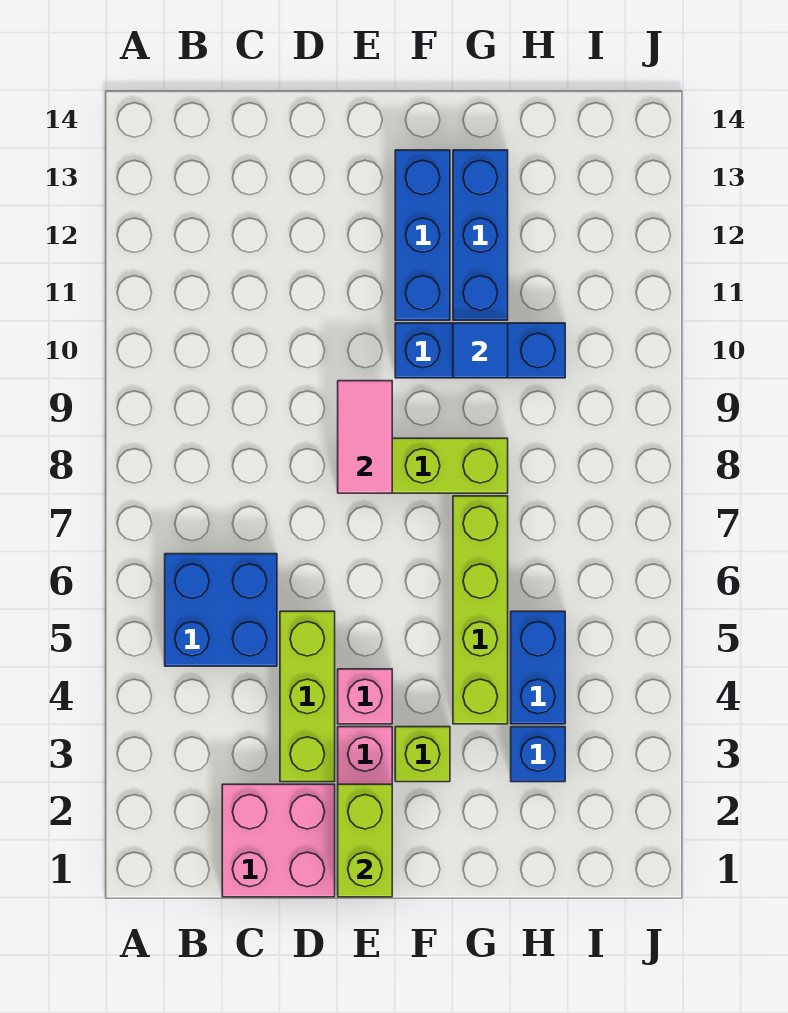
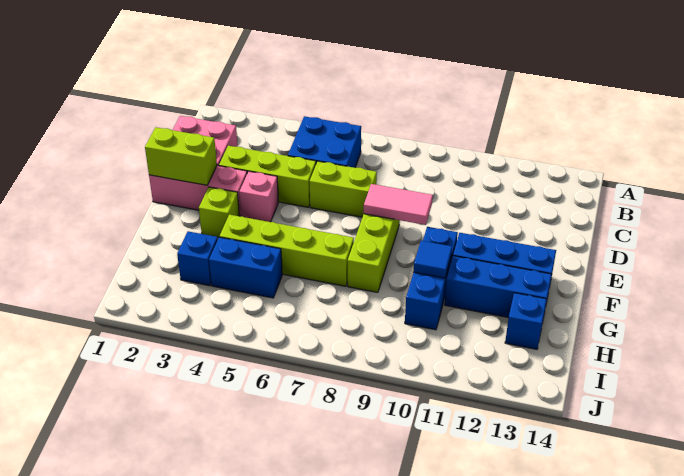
none -> lime brick D6:D7 level 1
none -> blue brick H13 level 1

